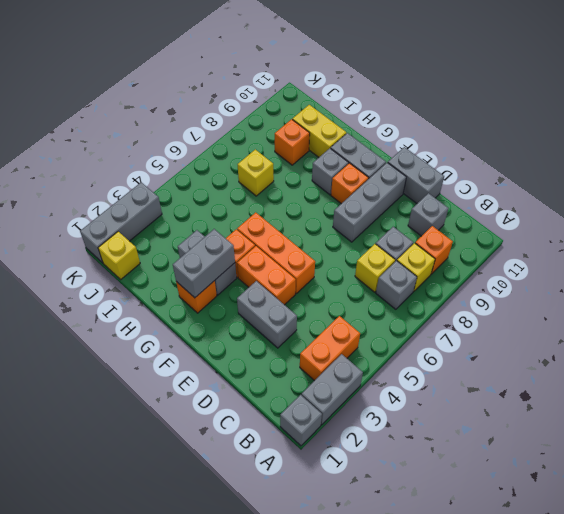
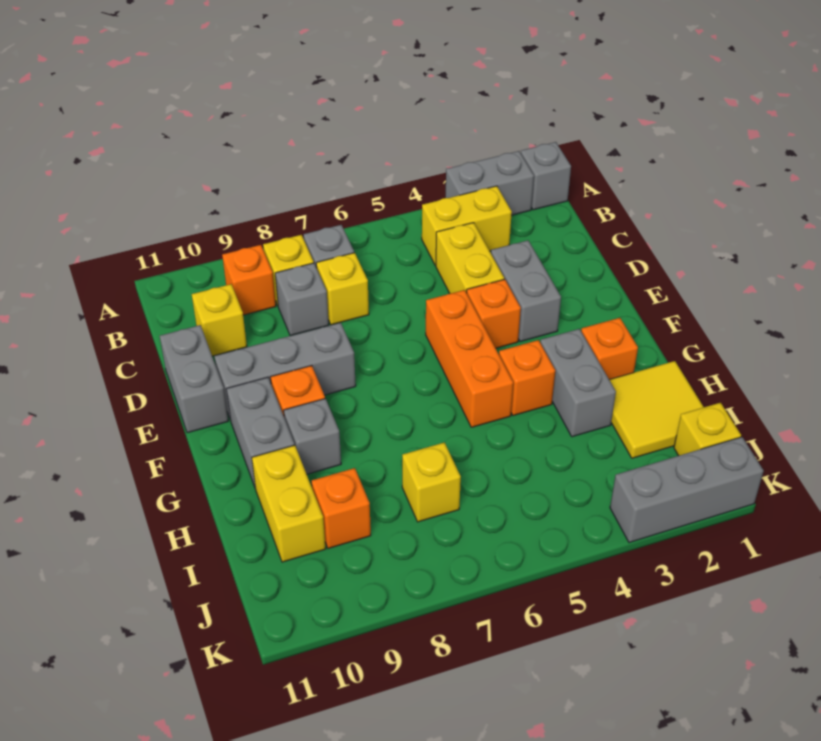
orange brick B3:B4 level 1 -> yellow brick B3:B4 level 1
none -> yellow brick C4:D4 level 1
grey brick C10 level 1 -> yellow brick C10 level 1
orange brick E4:F4 level 1 -> orange brick E4 level 1
grey brick G2:G3 level 2 -> none
none -> yellow tile H1:I2 level 1

